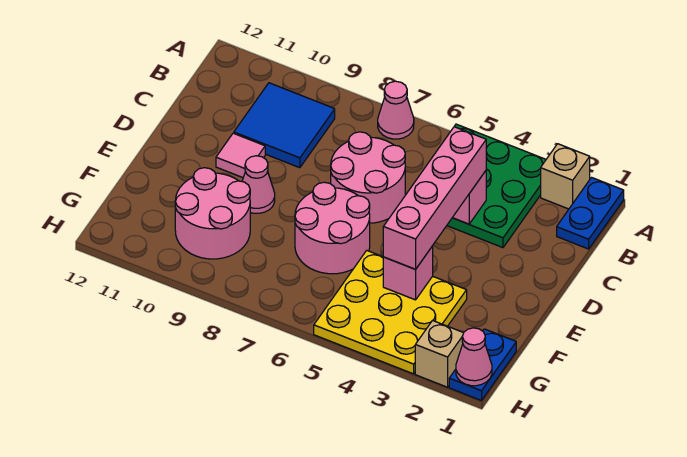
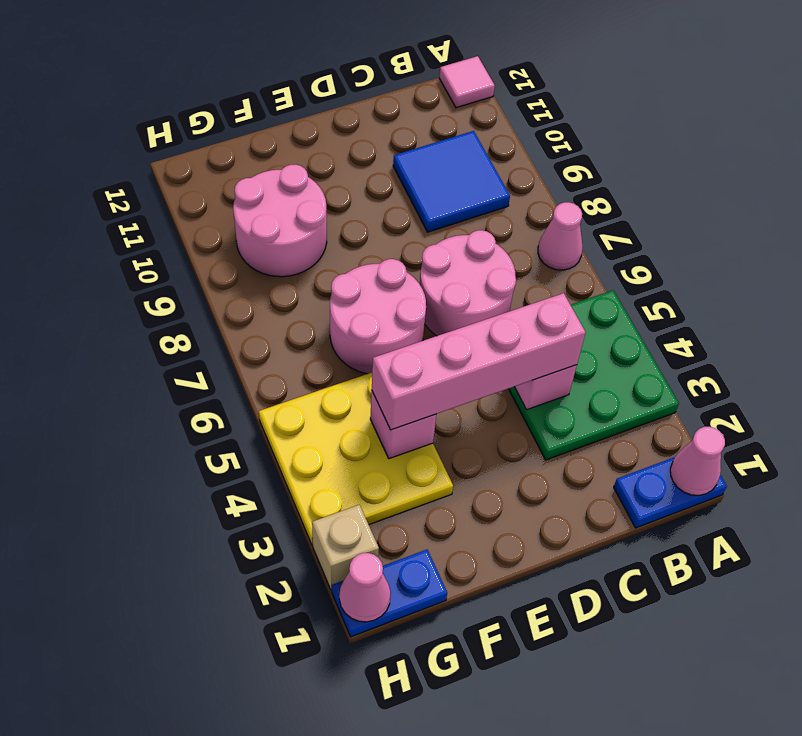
tan brick A2 level 1 -> none
pink tile D10 level 1 -> pink tile A12 level 1
pink cone E9 level 1 -> pink cone A1 level 2

